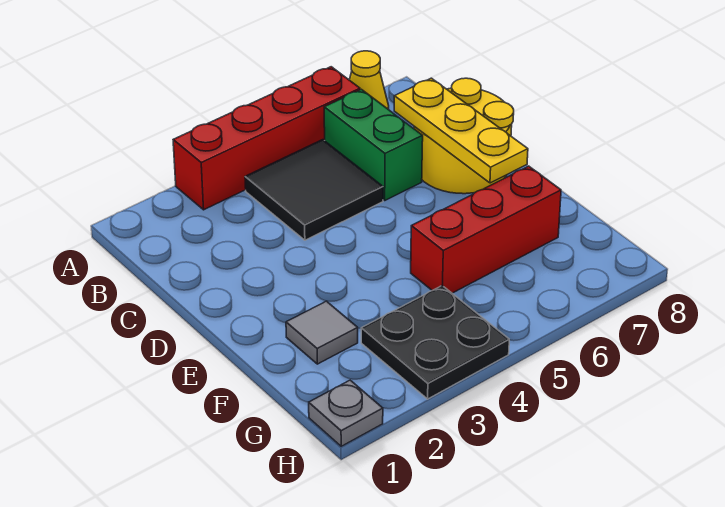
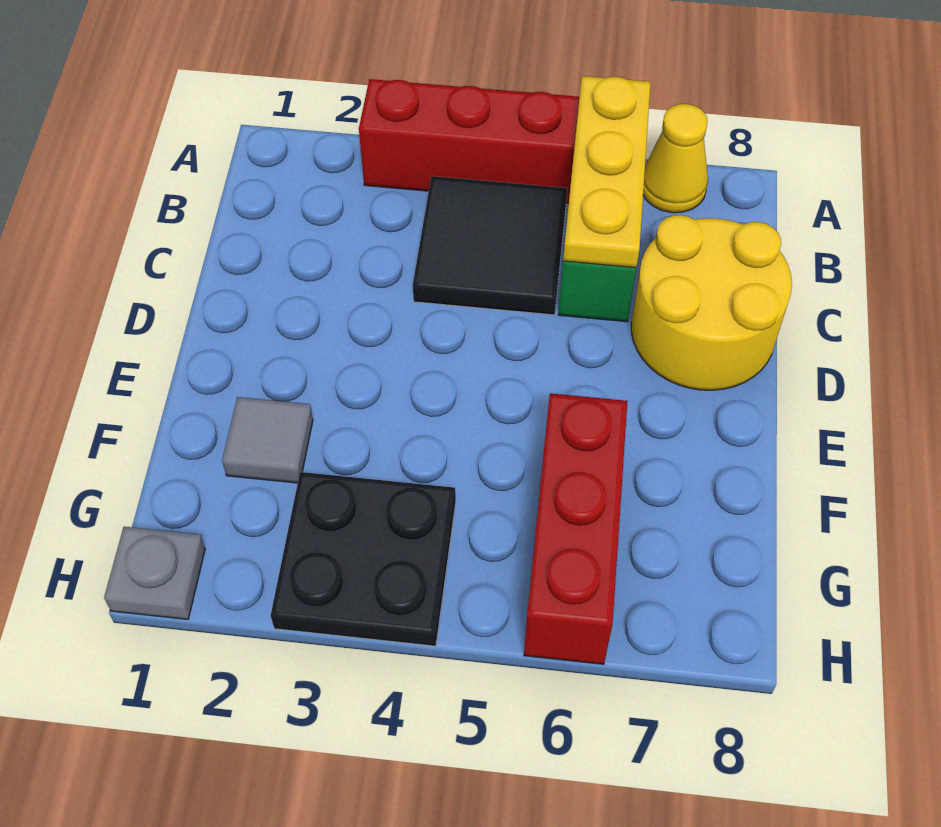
yellow plate C7:E7 level 2 -> yellow plate A6:C6 level 2
red brick F5:F7 level 1 -> red brick F6:H6 level 1

